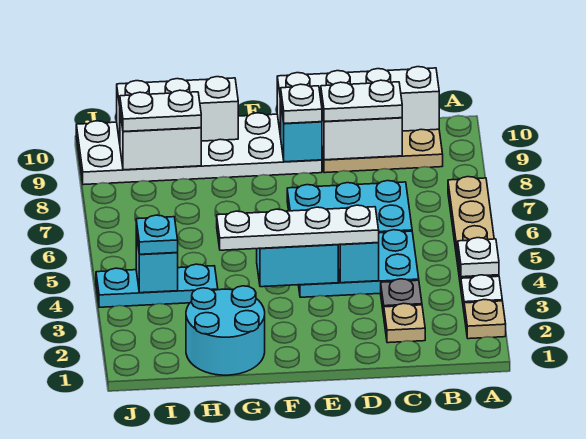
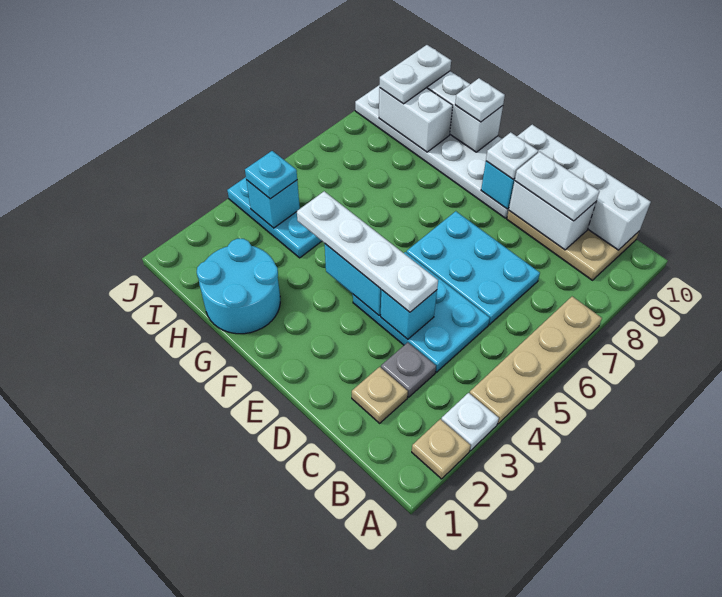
white plate A4 level 2 -> white plate G10 level 3
white plate H9:I9 level 3 -> white plate I9:I10 level 3

